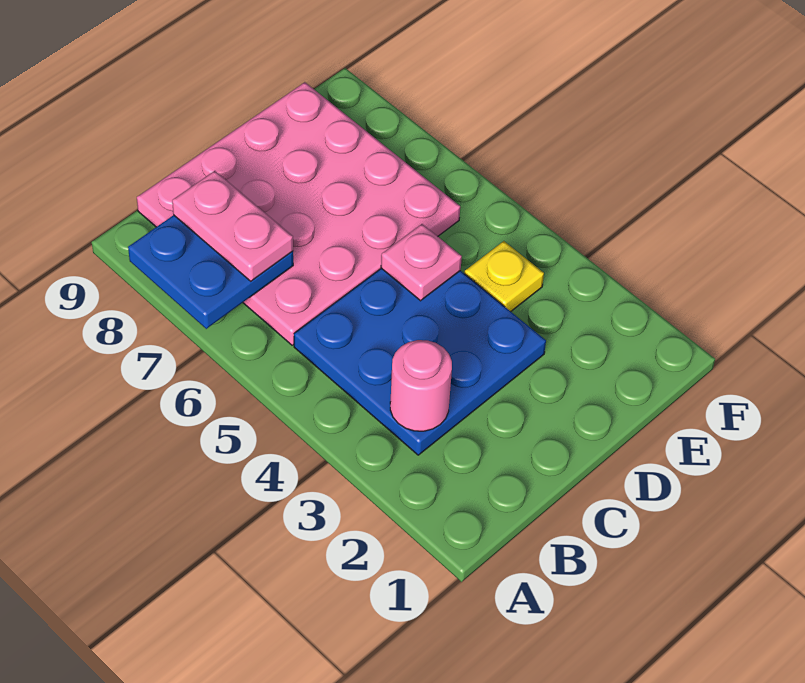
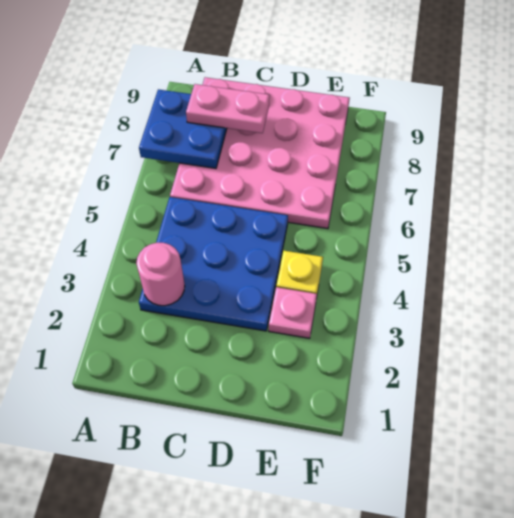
pink plate B7:B8 level 3 -> pink plate B8:C8 level 3
pink plate D5 level 2 -> pink plate E3 level 1

